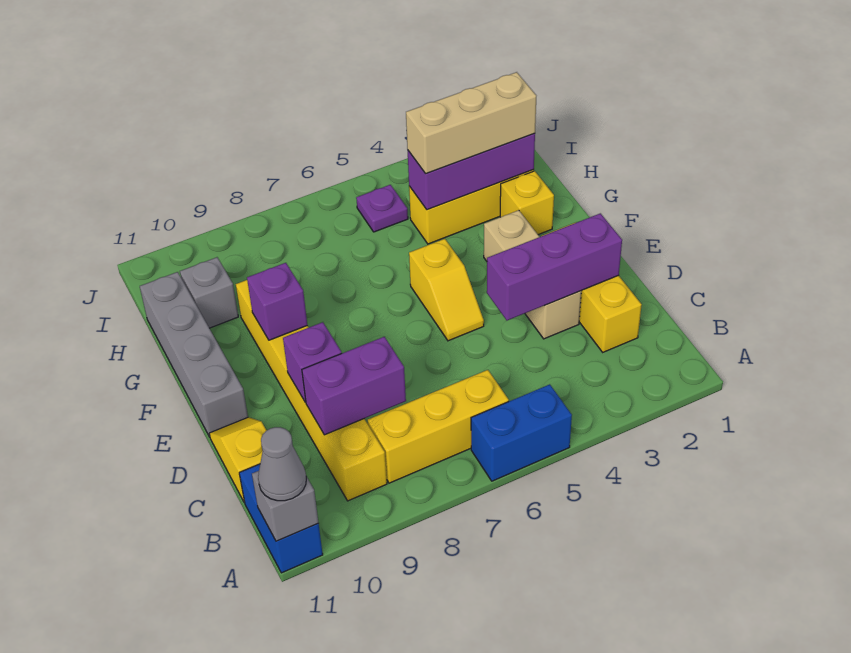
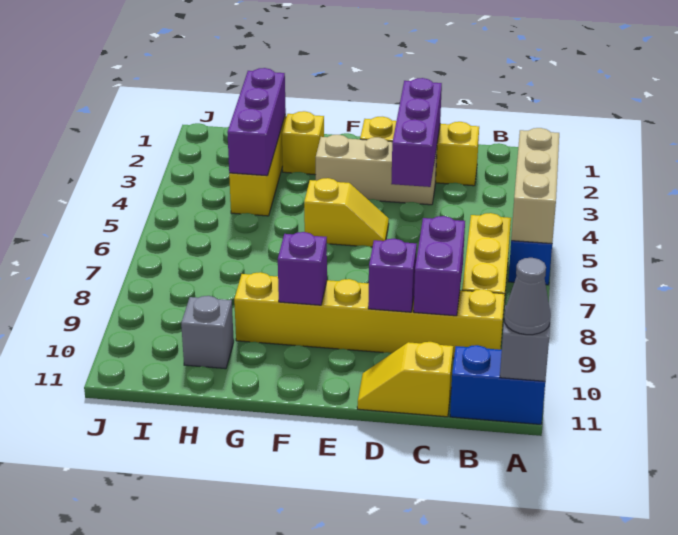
grey brick E11:H11 level 1 -> none
tan brick H2:H4 level 3 -> tan brick A4:A6 level 2
purple plate I5 level 1 -> none

